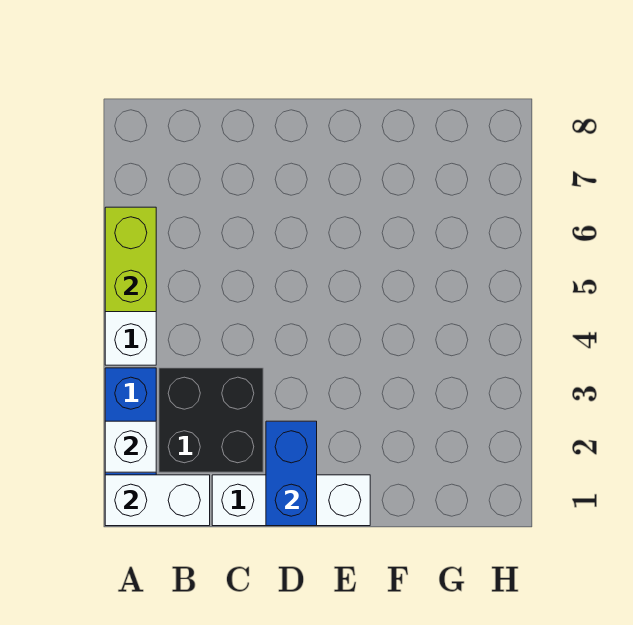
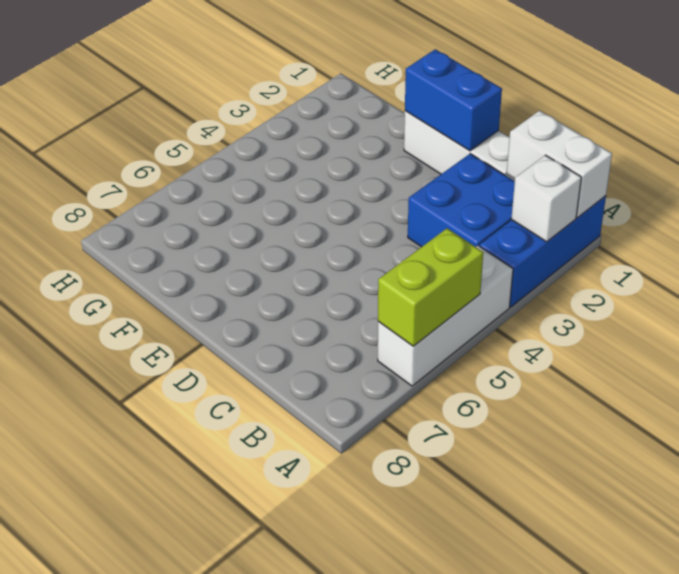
black brick B2:C3 level 1 -> blue brick B2:C3 level 1
blue brick D1:D2 level 2 -> blue brick D1:E1 level 2

